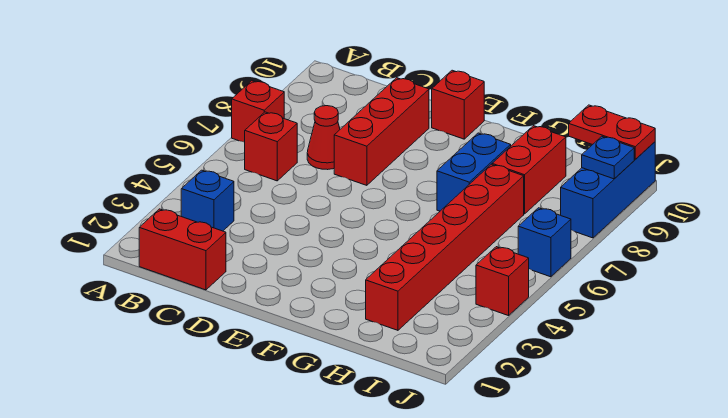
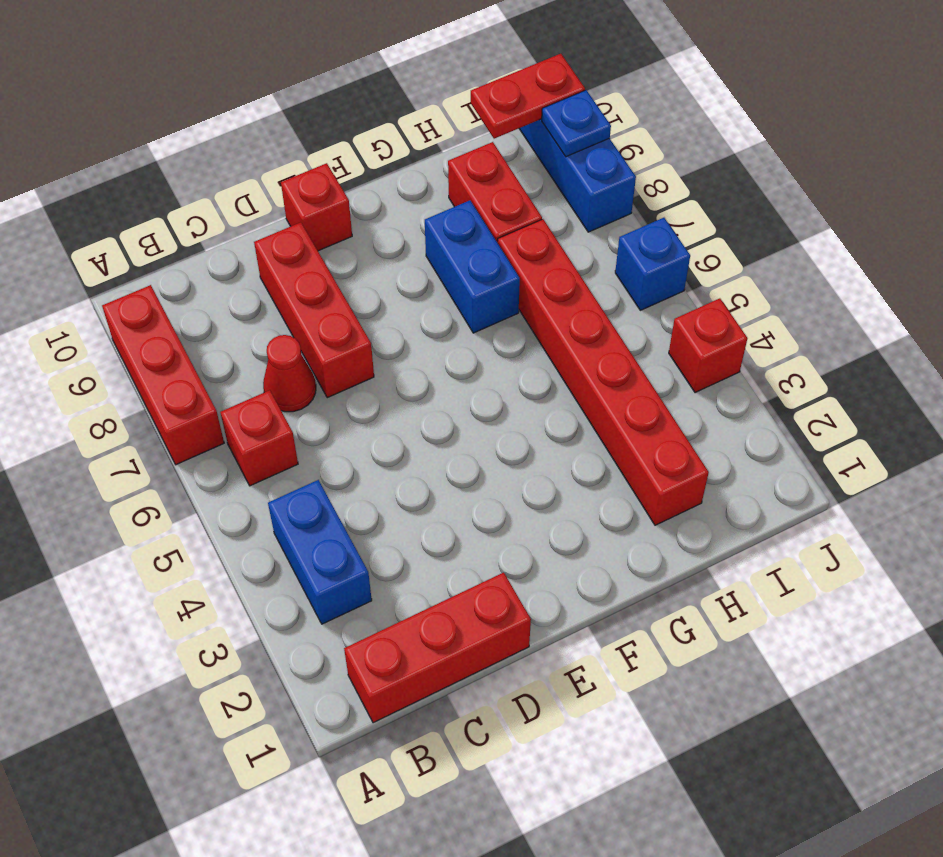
red brick A7 level 1 -> red brick A7:A9 level 1
red brick B1:C1 level 1 -> red brick B1:D1 level 1
blue brick B3 level 1 -> blue brick B3:B4 level 1

